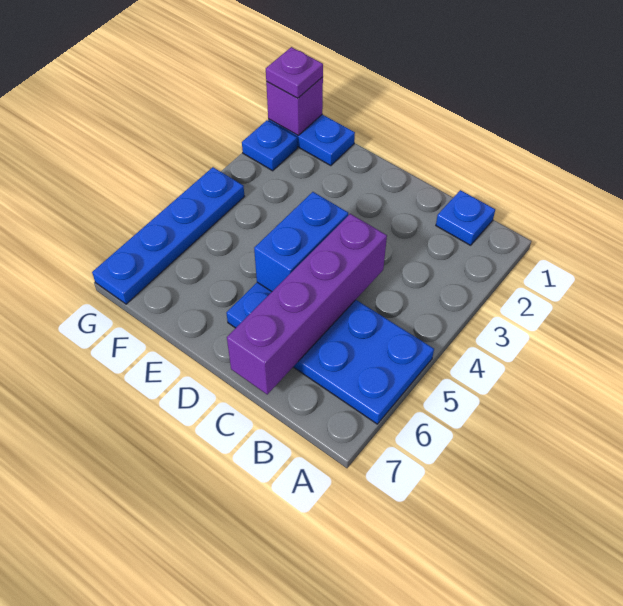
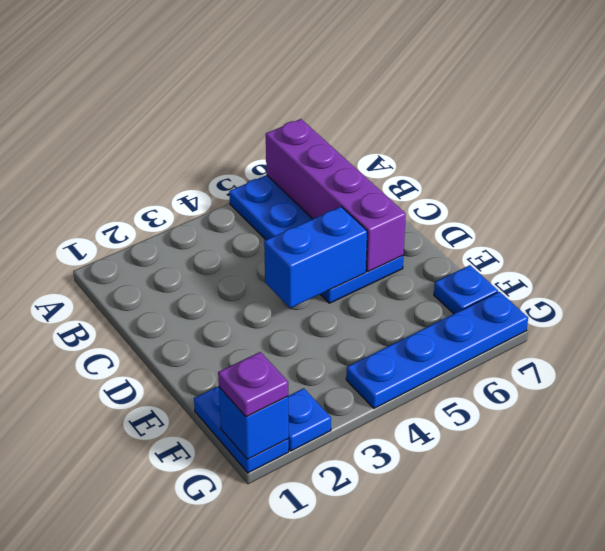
blue plate B1 level 1 -> blue plate F7 level 1
purple brick C4:C7 level 2 -> purple brick A6:D6 level 2
purple brick G1 level 2 -> blue brick G1 level 2

